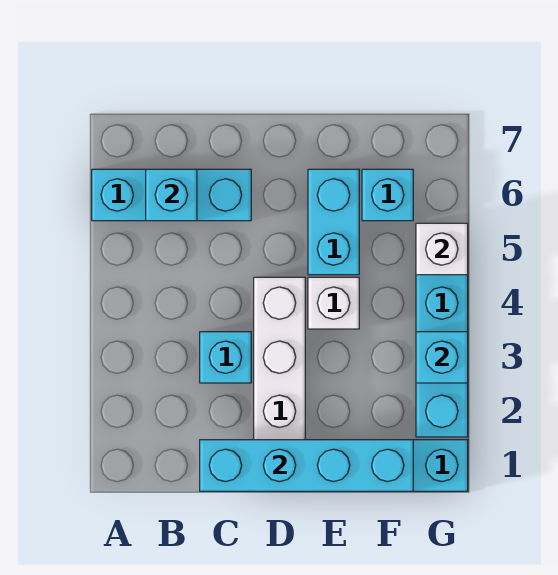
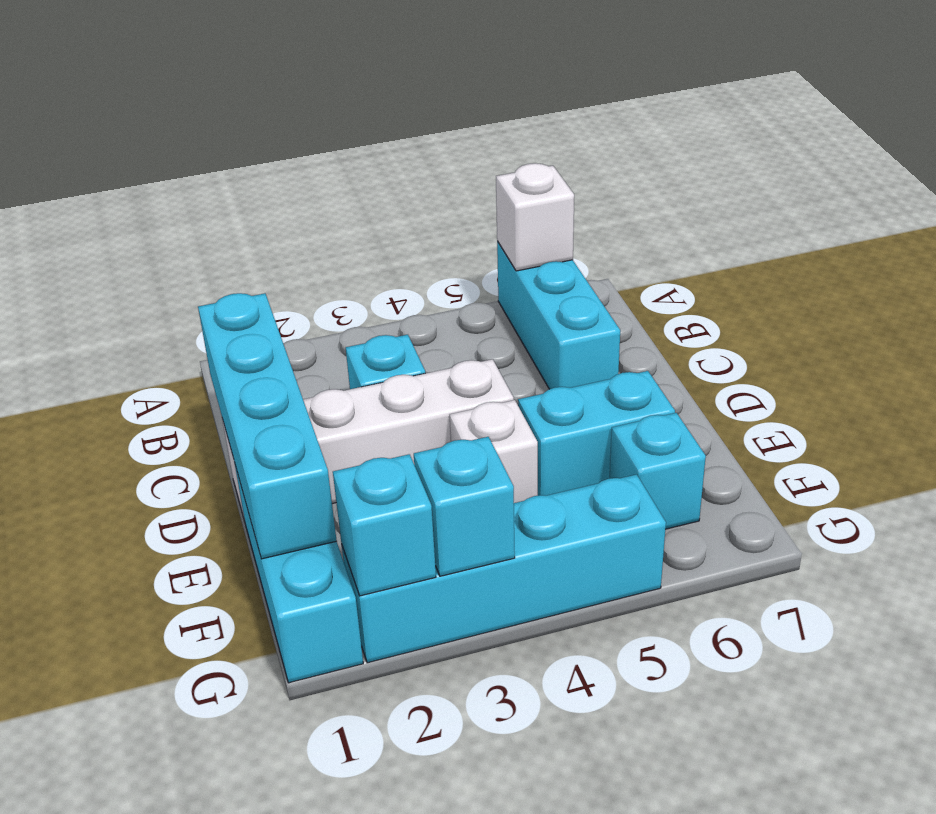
cyan brick B6 level 2 -> cyan brick G2 level 2
white brick G5 level 2 -> white brick A6 level 2

